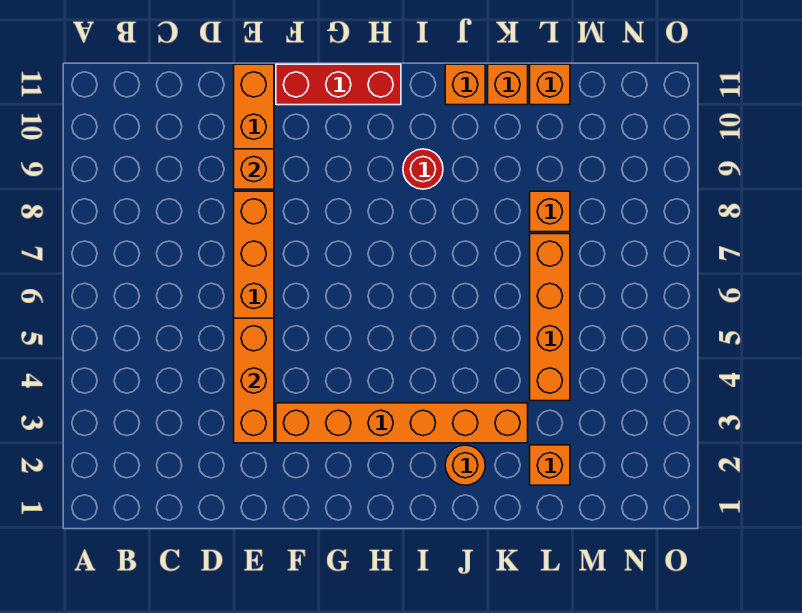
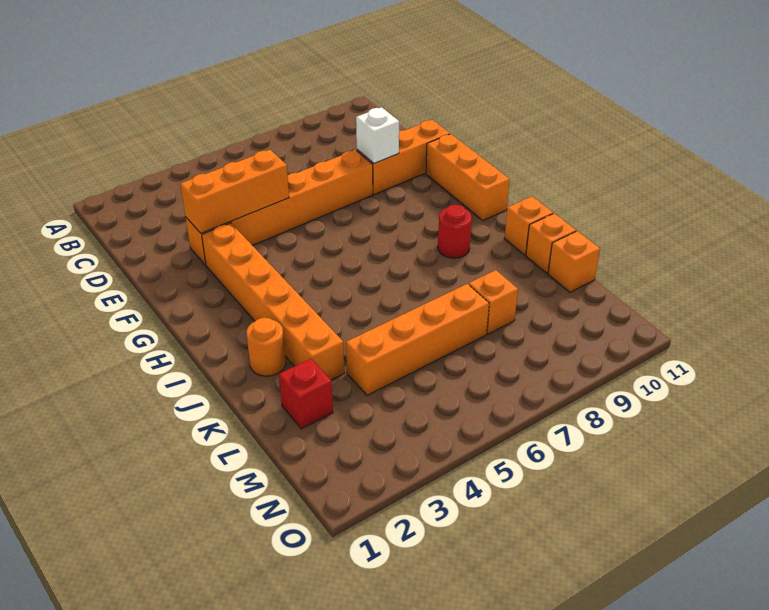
orange brick E9 level 2 -> white brick E9 level 2
red brick F11:H11 level 1 -> orange brick F11:H11 level 1
orange brick L2 level 1 -> red brick L2 level 1

